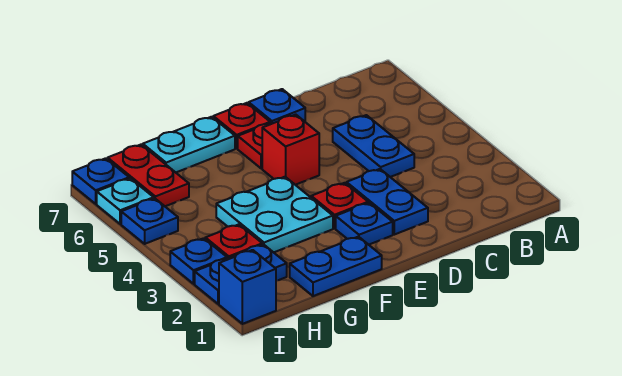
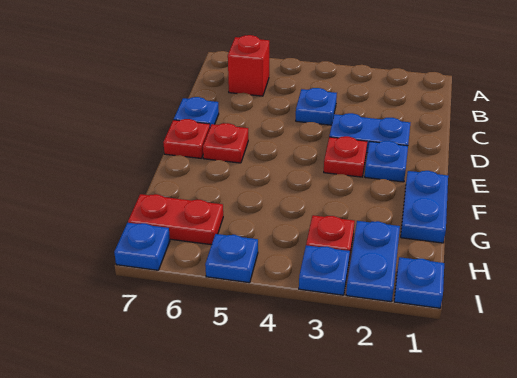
blue plate C4:C5 level 1 -> blue plate C4 level 1
red brick E5 level 1 -> red brick B6 level 1
cyan plate F3:G4 level 1 -> none
cyan plate F7:G7 level 1 -> none
blue brick I1 level 1 -> blue plate I1 level 1
cyan plate I6 level 1 -> none

